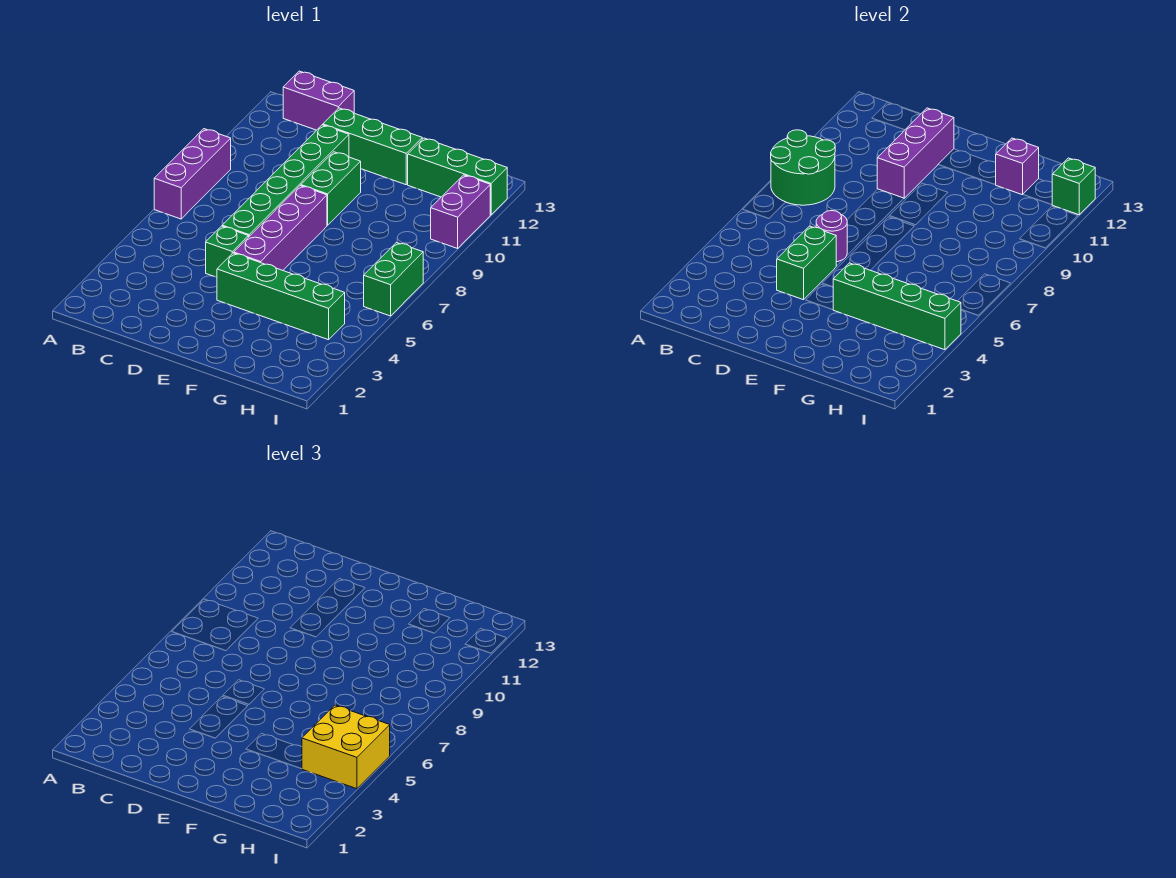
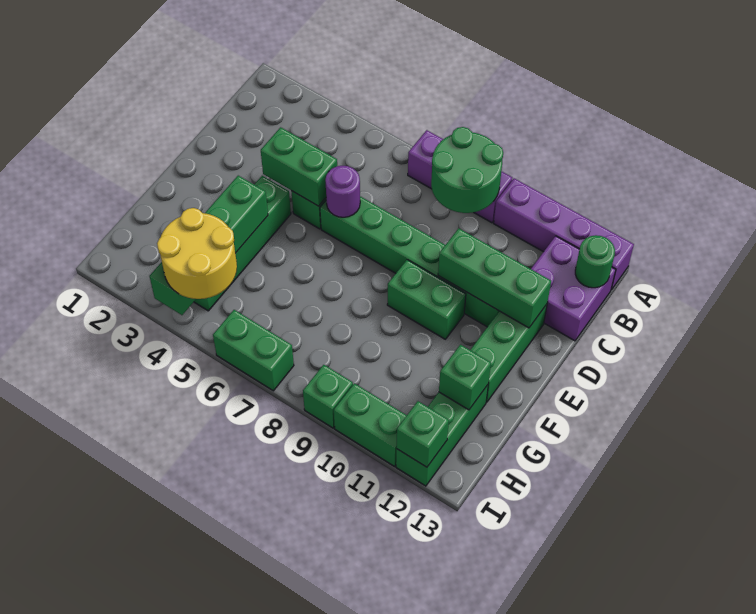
purple brick B13:C13 level 1 -> purple brick B12:C13 level 1
none -> green round brick B13 level 2
purple brick D10:D12 level 2 -> green brick D10:D12 level 2
purple brick E5:E8 level 1 -> purple brick A10:A13 level 1
purple brick G12 level 2 -> green brick G12 level 2
yellow brick H4:I5 level 3 -> yellow round brick H4:I5 level 3
none -> green brick I9 level 1
purple brick I10:I11 level 1 -> green brick I10:I11 level 1

